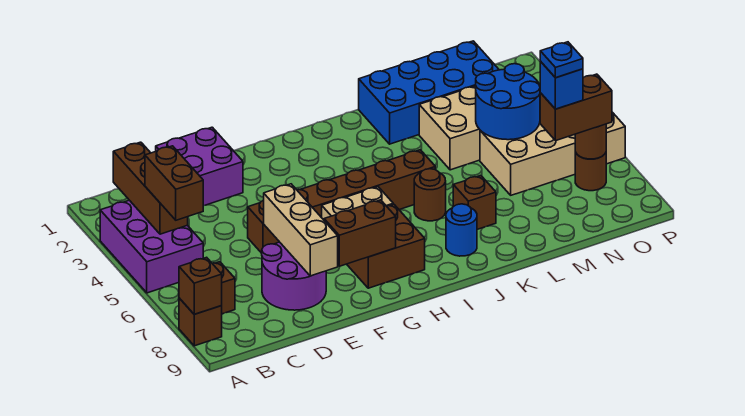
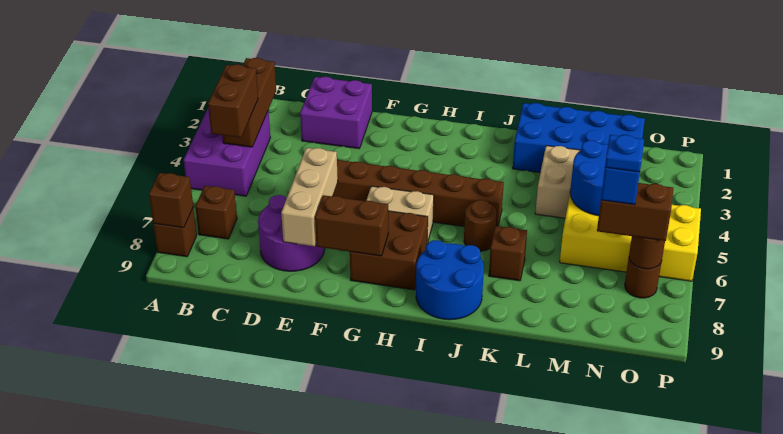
blue round brick J8 level 1 -> blue round brick I8:J9 level 1
tan brick M5:P6 level 1 -> yellow brick M5:P6 level 1

